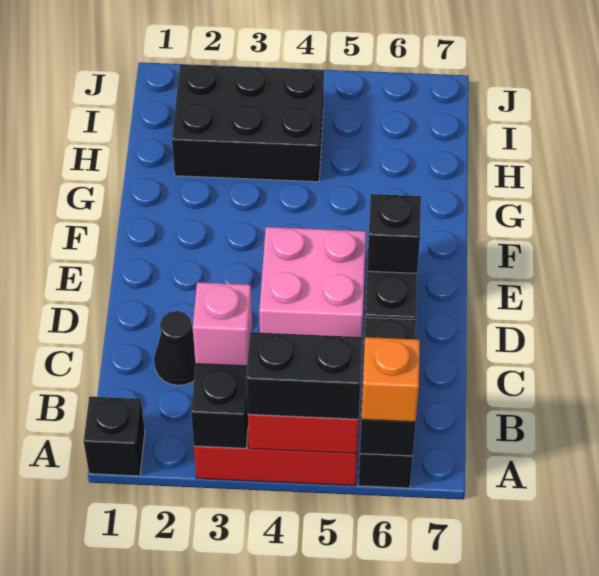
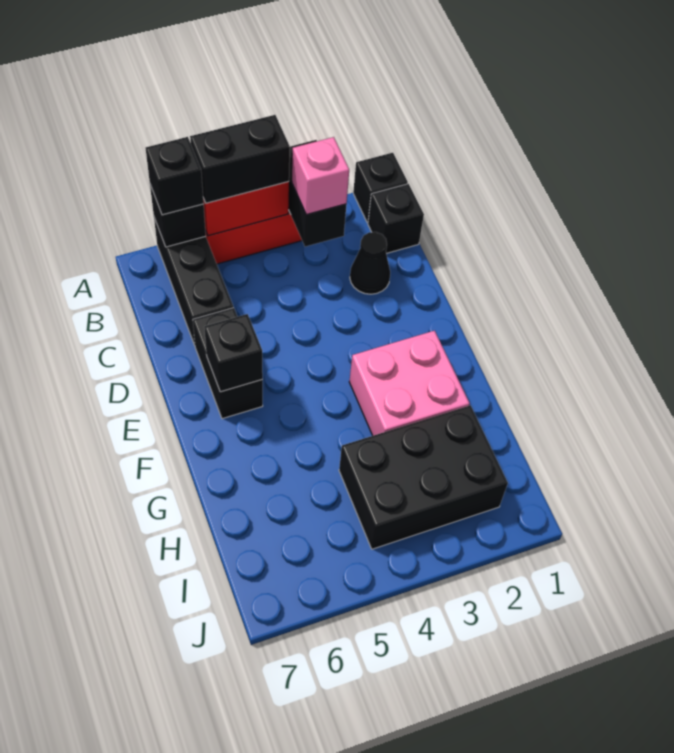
orange brick A6 level 3 -> black brick A6 level 3
none -> black brick B1 level 1
pink brick D4:E5 level 1 -> pink brick F2:G3 level 1

